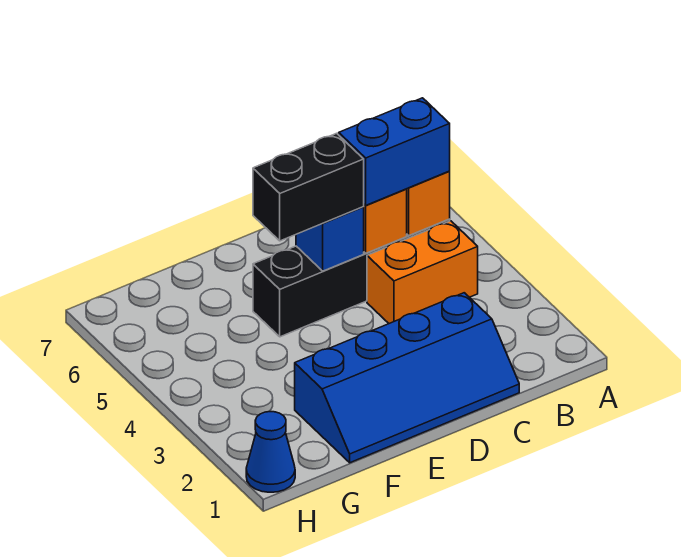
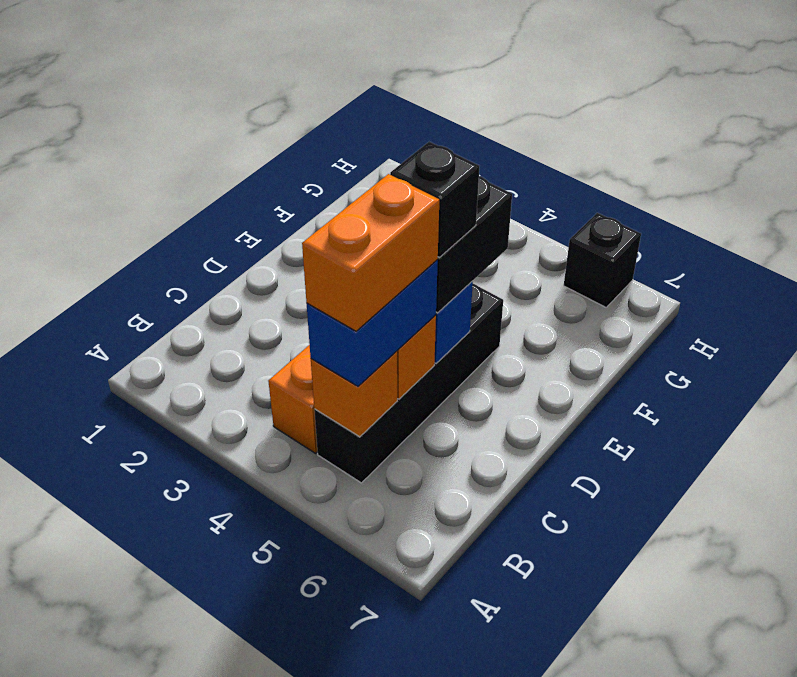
none -> orange brick B5:C5 level 4
blue slope C1:F2 level 1 top 2 -> none
none -> black brick D5 level 4
blue cone H1 level 1 -> none
none -> black brick H6 level 1

